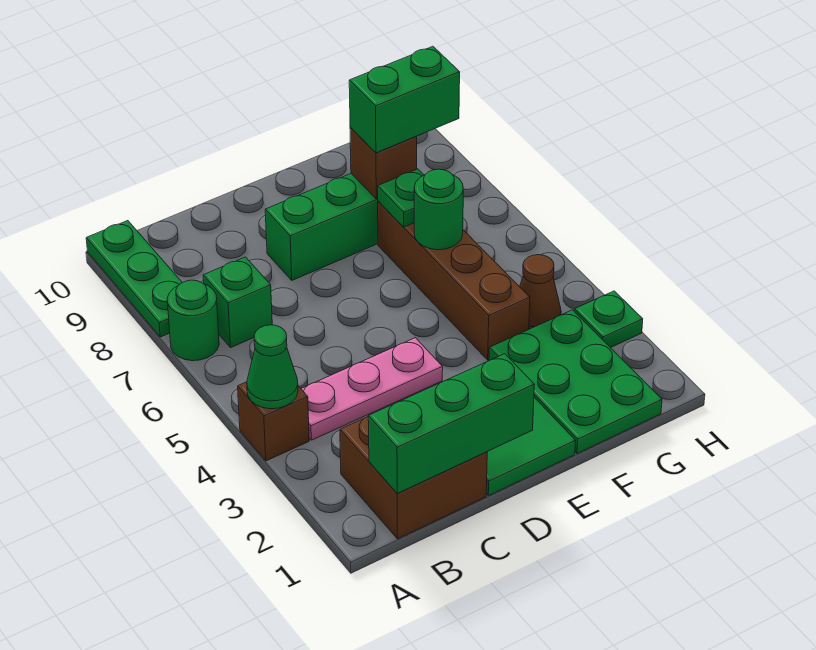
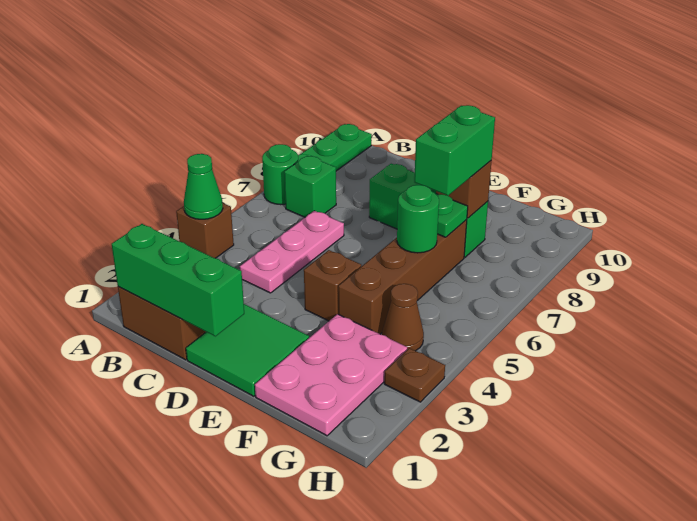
pink plate B4:D4 level 1 -> pink plate C4:C6 level 1
none -> brown brick E4 level 1
green plate F1:G3 level 1 -> pink plate F1:G3 level 1
green brick F8:G8 level 3 -> green brick F7:F8 level 3
green plate H3 level 1 -> brown plate H3 level 1

